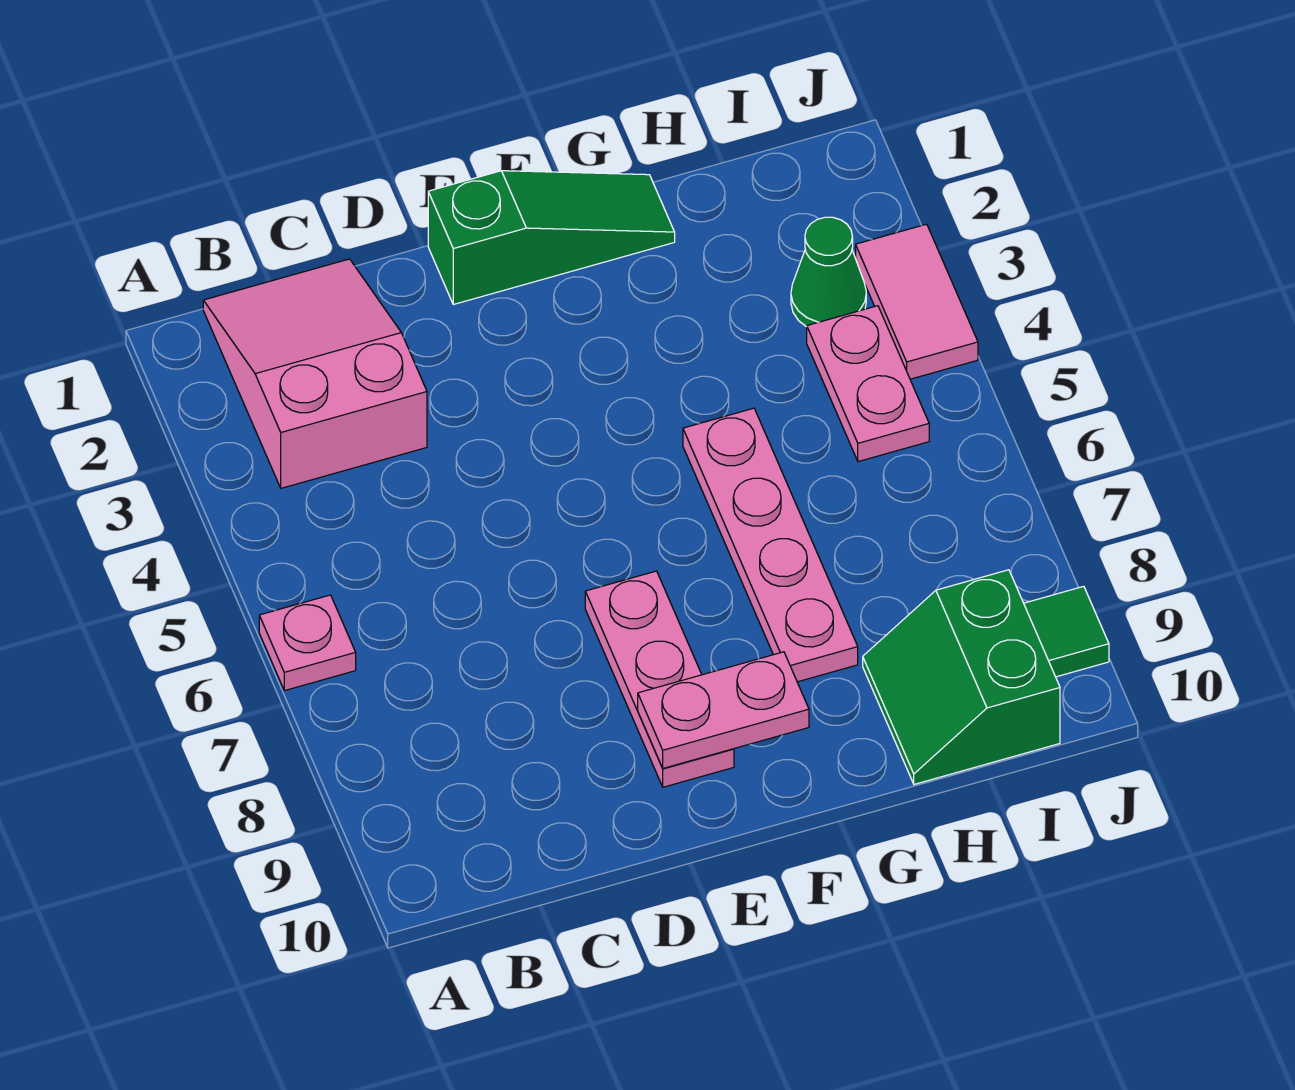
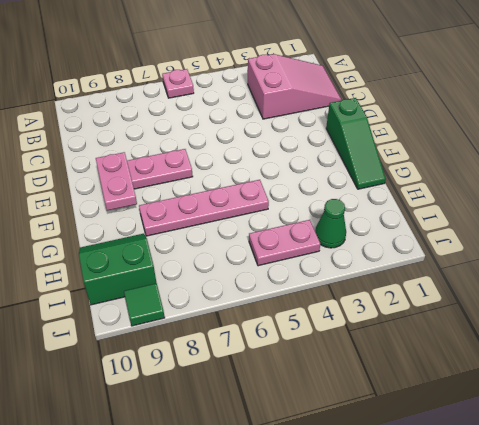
pink tile J3:J4 level 1 -> none

